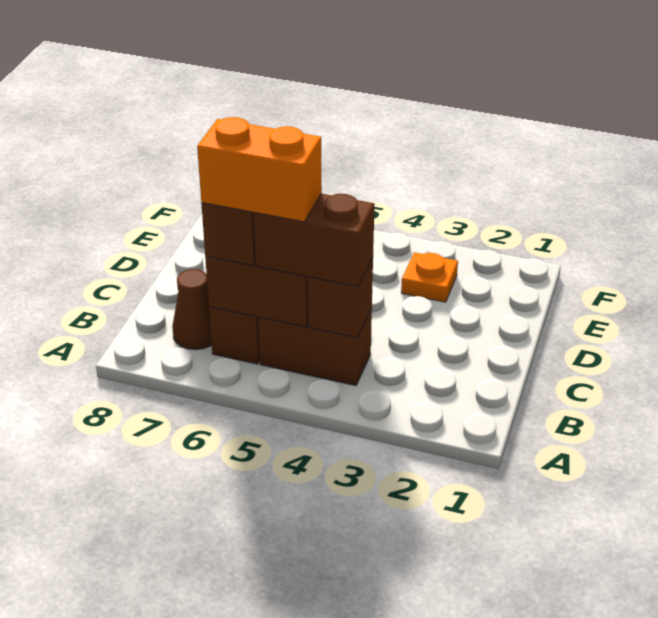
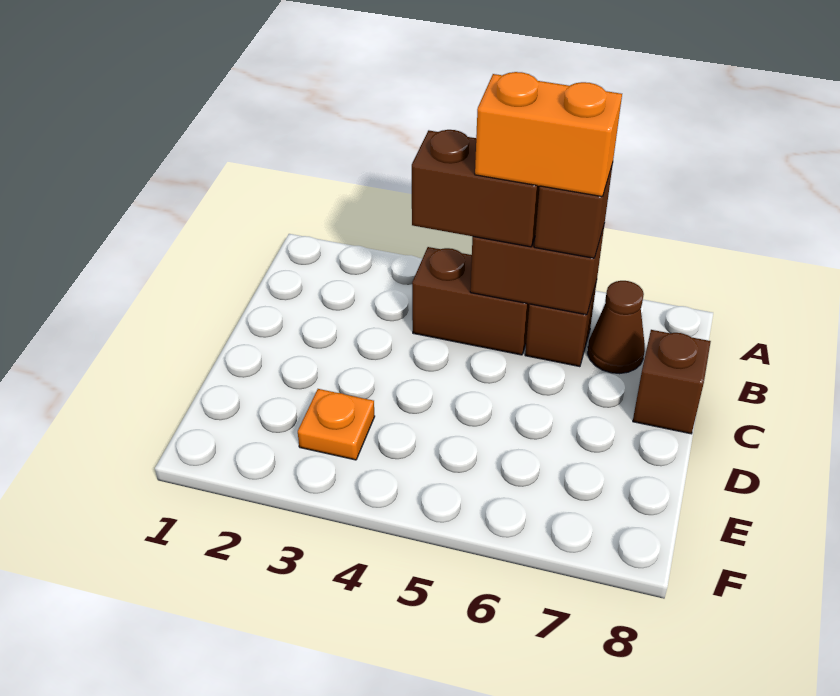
brown brick B4 level 2 -> brown brick C8 level 1

